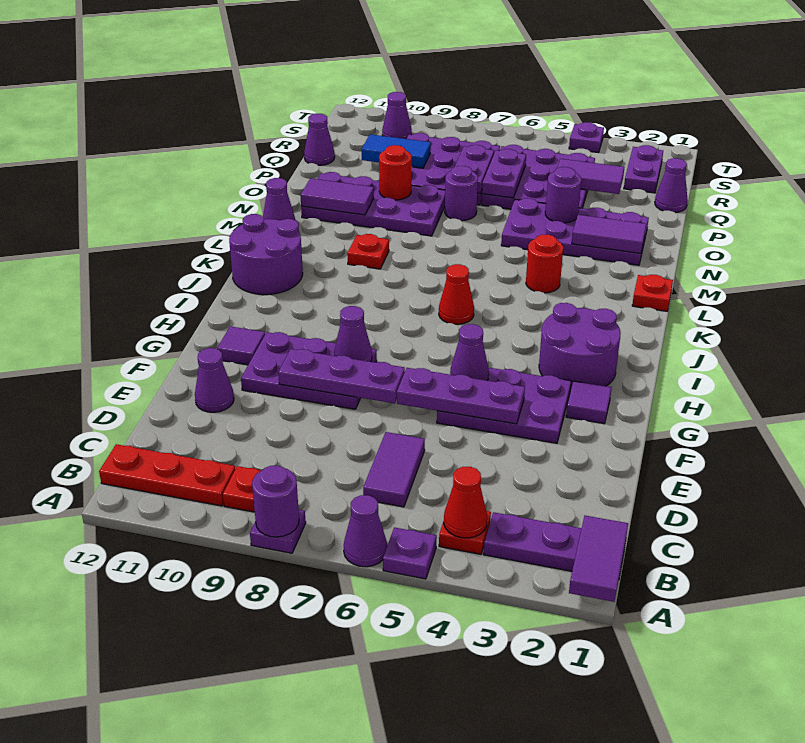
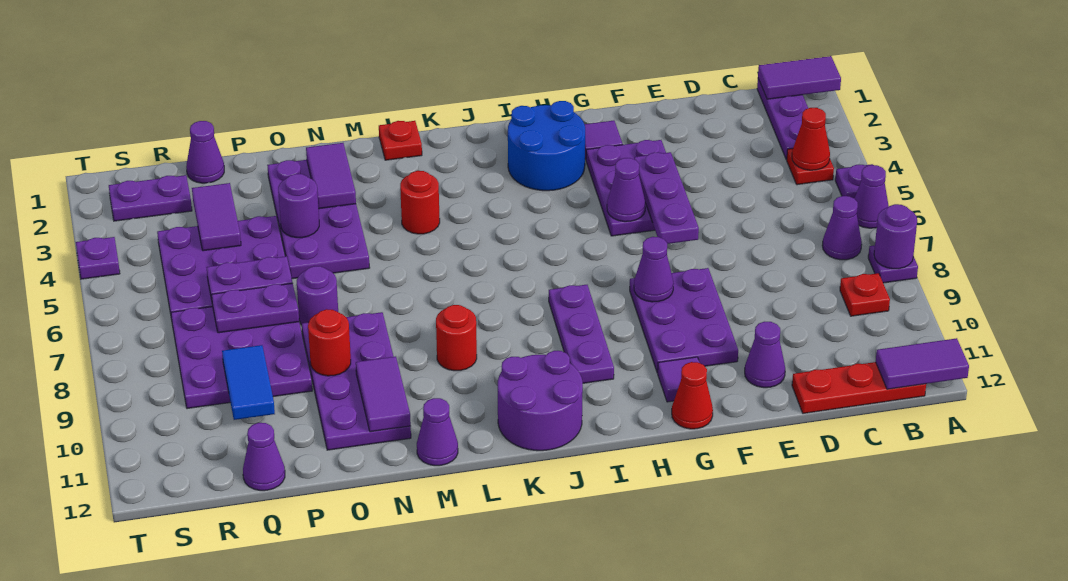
red plate B10:B12 level 1 -> red plate B12:D12 level 1
purple tile C6:D6 level 1 -> purple tile A12:B12 level 2
purple plate F7:F9 level 2 -> purple plate I8:I10 level 1
purple round brick H2:I3 level 1 -> blue round brick H2:I3 level 1
red cone J6 level 1 -> red cone G12 level 1
red plate L9 level 1 -> red round brick L9 level 1
purple cone S10 level 1 -> purple cone B7 level 1

